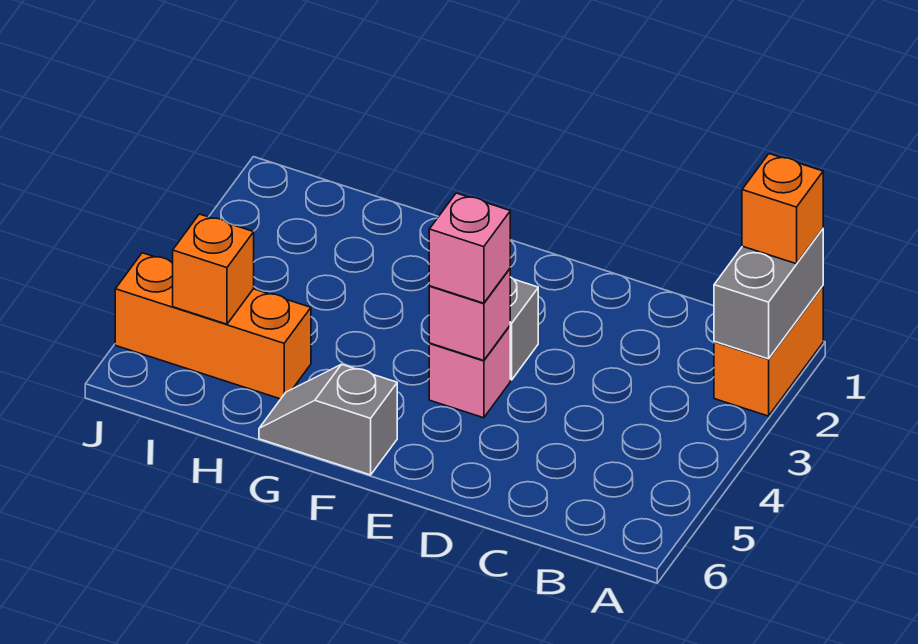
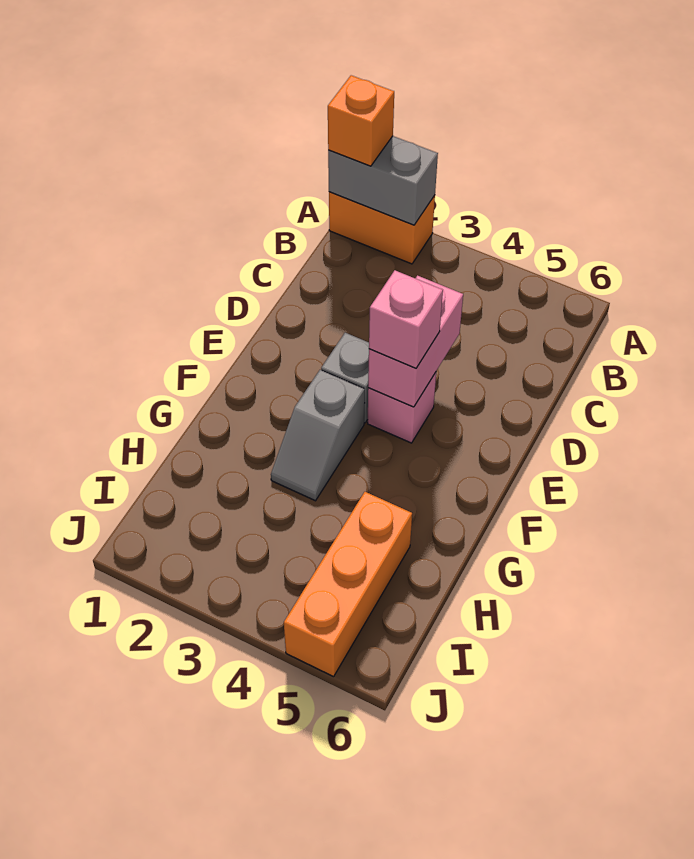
pink brick E4 level 2 -> pink brick D4:E4 level 2
grey slope F6:G6 level 1 top F -> grey slope F3:G3 level 1 top F
orange brick I5 level 2 -> none

